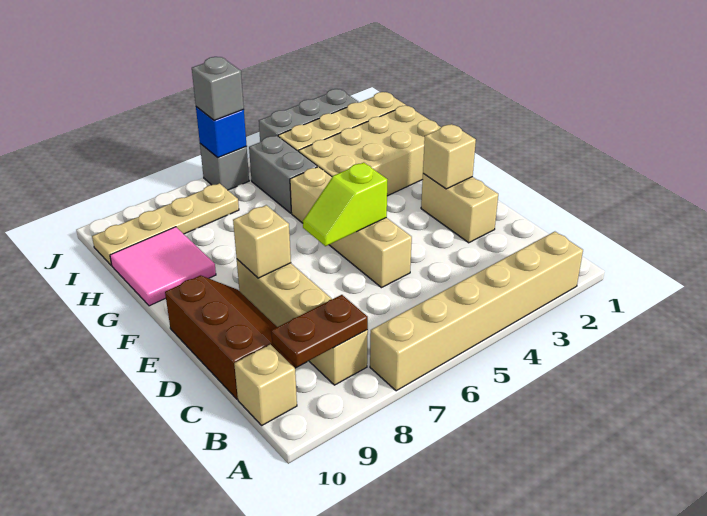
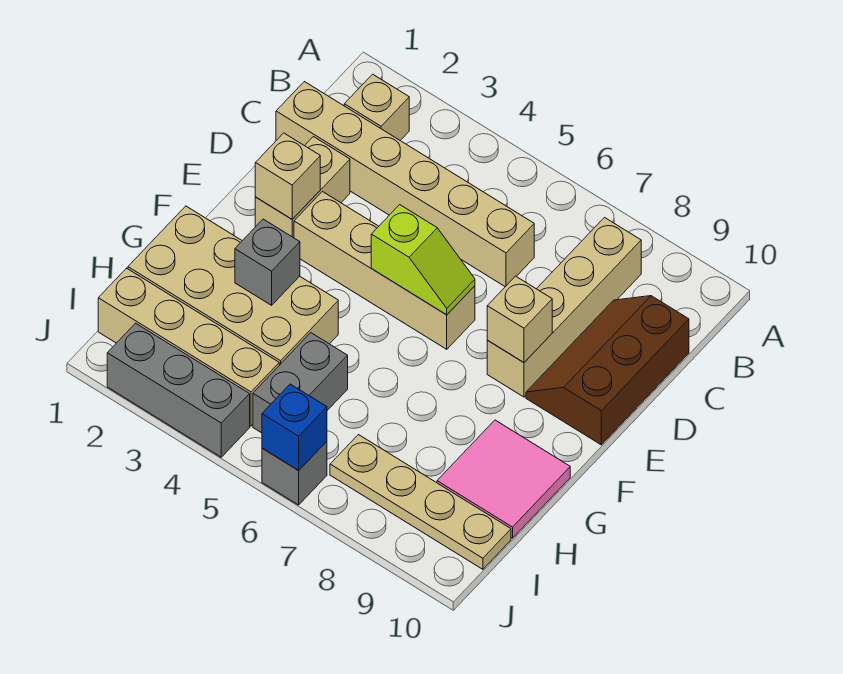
tan brick A2:A7 level 1 -> tan brick C1:C6 level 1
brown plate B8:B9 level 2 -> none
tan brick B10 level 1 -> tan brick B2 level 1
tan brick D5:G5 level 1 -> tan brick E3:E6 level 1
grey brick J6 level 3 -> grey brick G3 level 2

